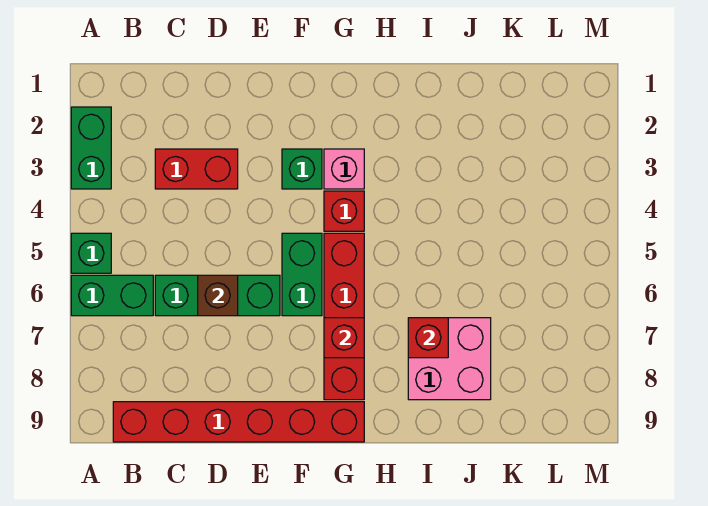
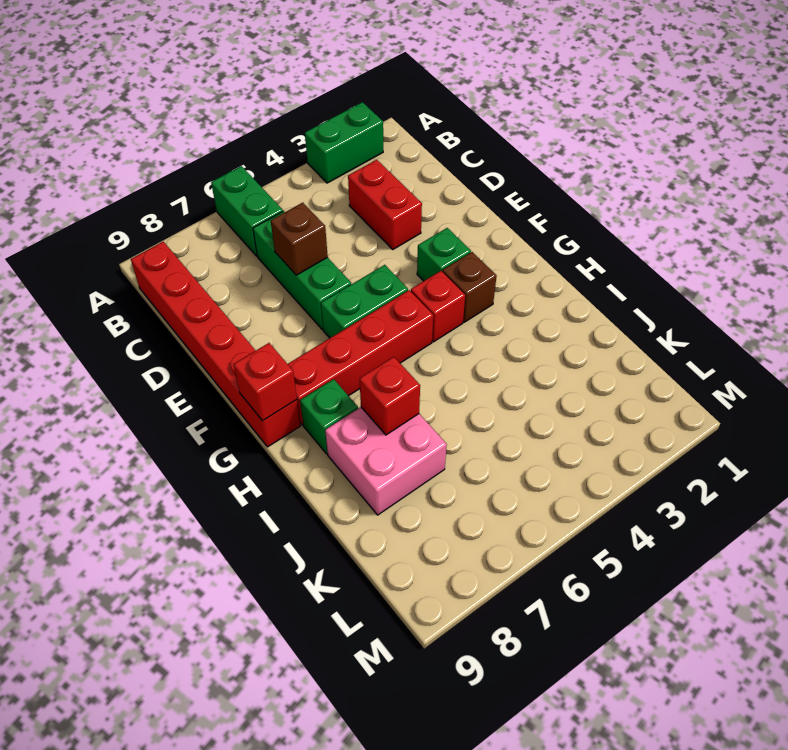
green brick A5 level 1 -> green brick H8 level 1
pink brick G3 level 1 -> brown brick G3 level 1
red brick G7 level 2 -> red brick G9 level 2

